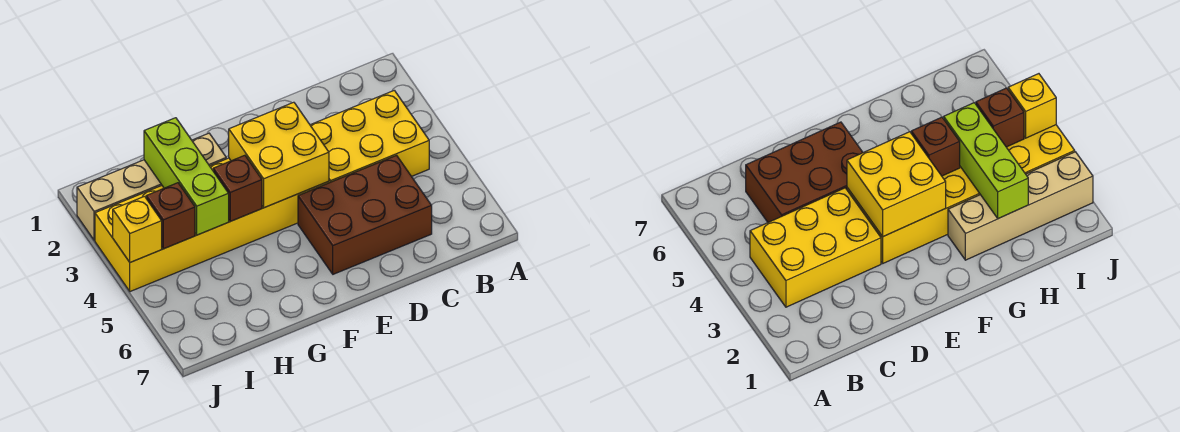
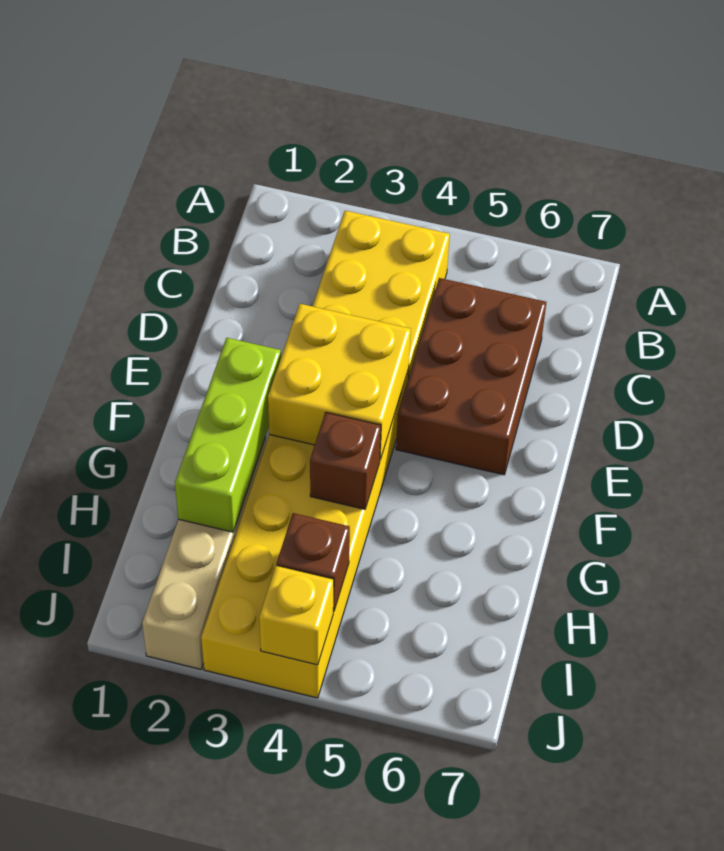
lime brick H2:H4 level 2 -> lime brick F2:H2 level 2

